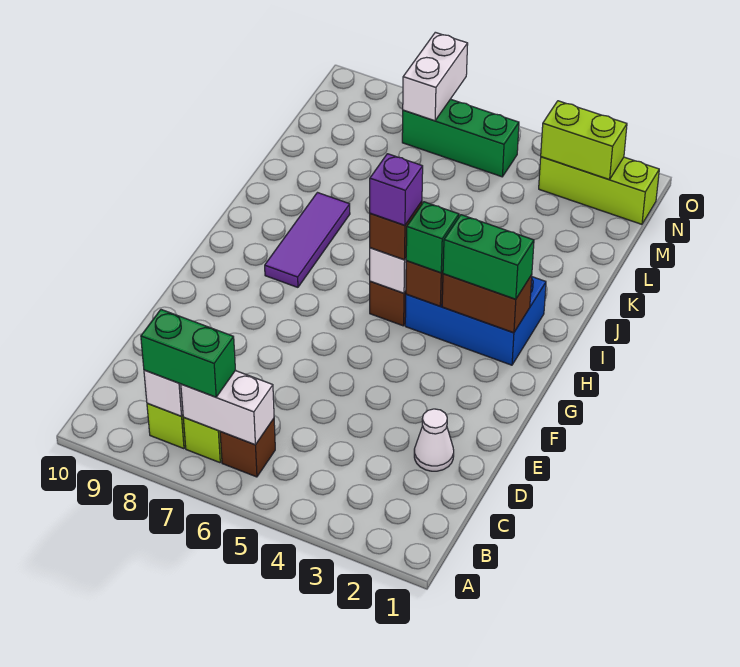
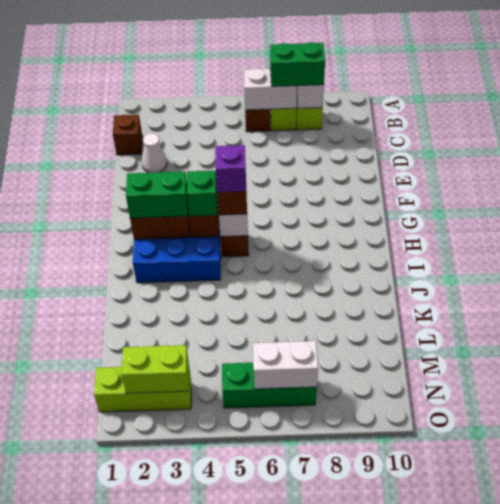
none -> brown brick C1 level 1
purple tile H8:J8 level 1 -> none
white brick N7:O7 level 2 -> white brick N6:N7 level 2

